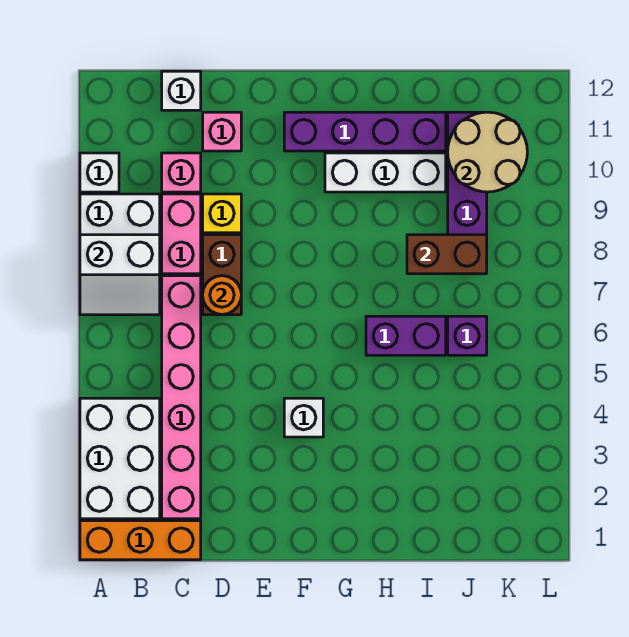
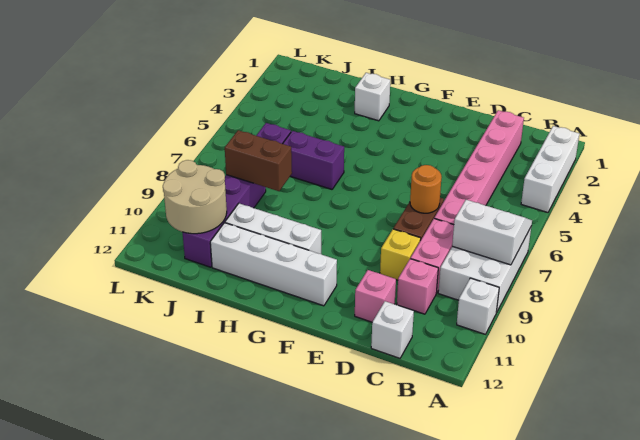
orange brick A1:C1 level 1 -> none
white brick A2:B4 level 1 -> white brick A2:A4 level 1
white brick F4 level 1 -> white brick H2 level 1
purple brick F11:I11 level 1 -> white brick F11:I11 level 1

